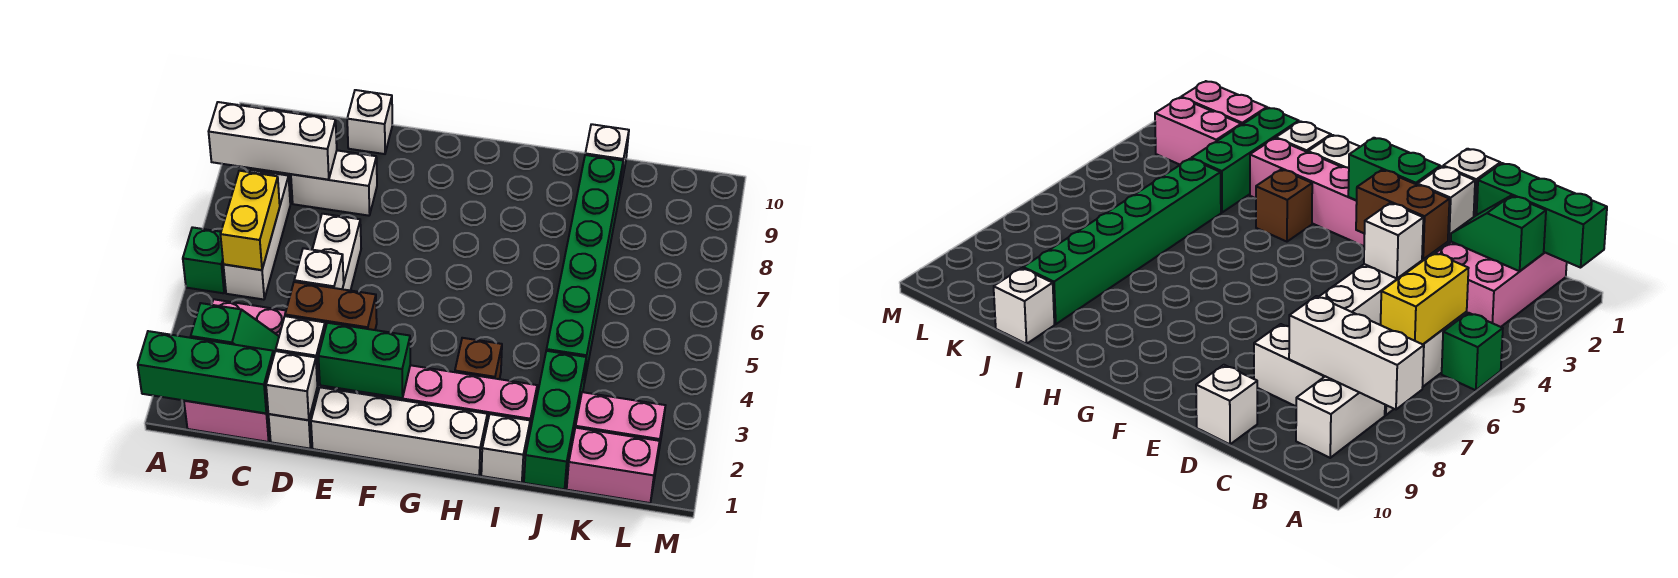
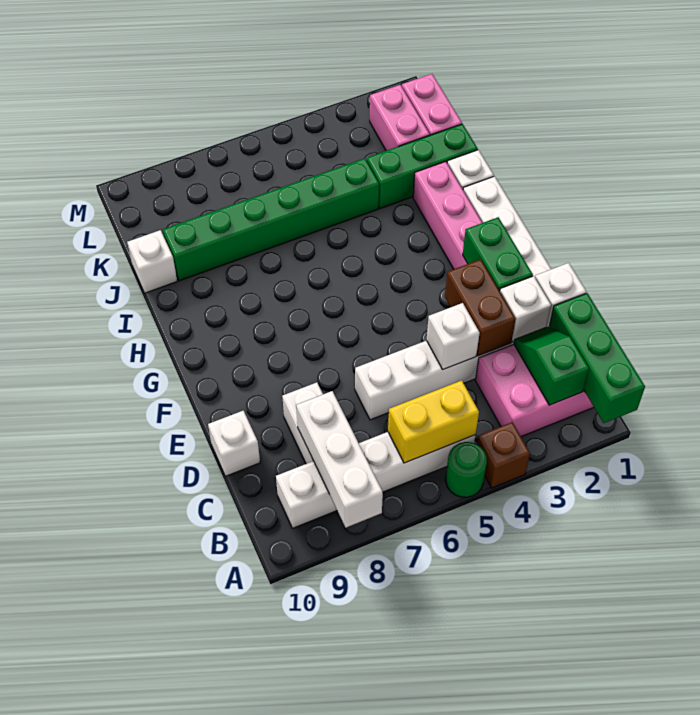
green brick A5 level 1 -> green round brick A5 level 1
brown brick H3 level 1 -> brown brick A4 level 1

